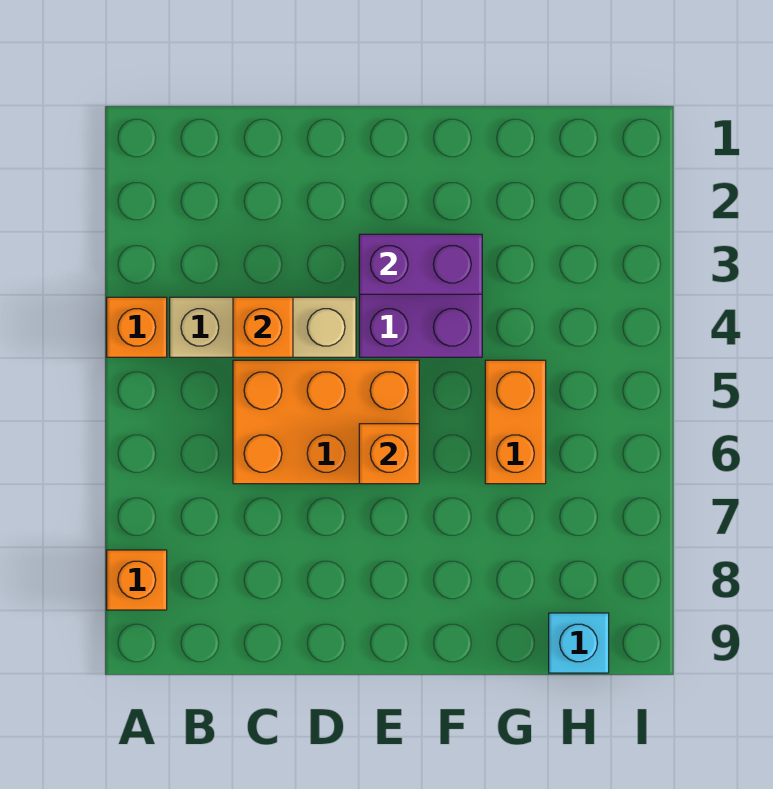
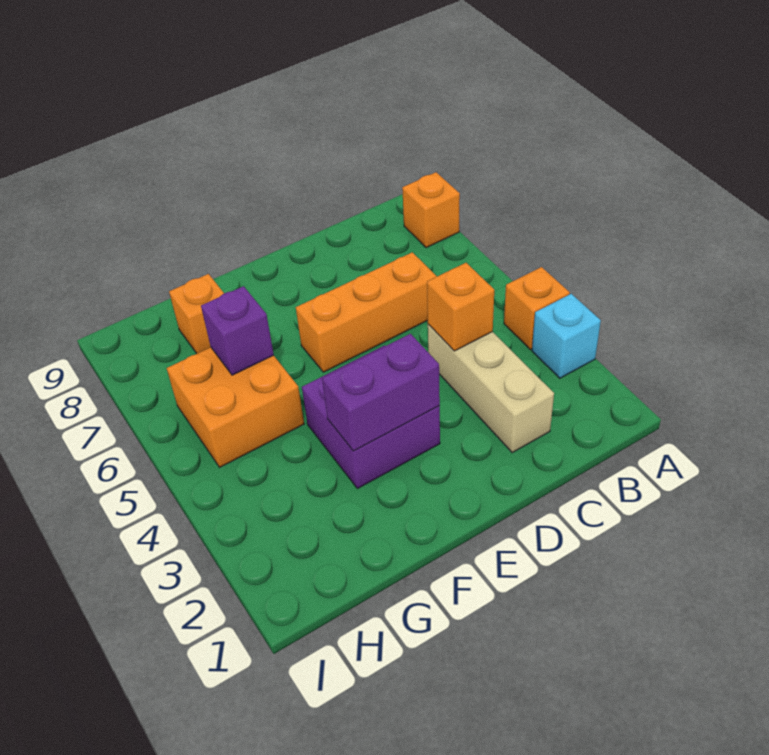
tan brick B4:D4 level 1 -> tan brick C2:C4 level 1
orange brick C5:E6 level 1 -> orange brick C6:E6 level 1
orange brick E6 level 2 -> orange brick G8 level 1
orange brick G5:G6 level 1 -> orange brick G5:H6 level 1
none -> purple brick G6 level 2
cyan brick H9 level 1 -> cyan brick A3 level 1

